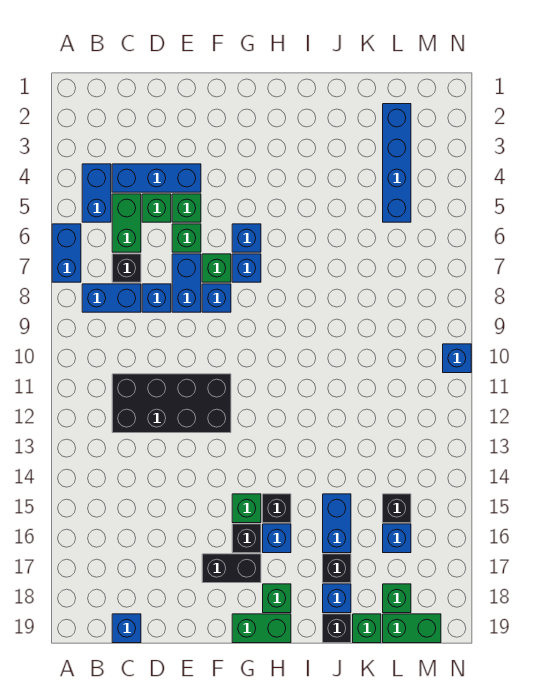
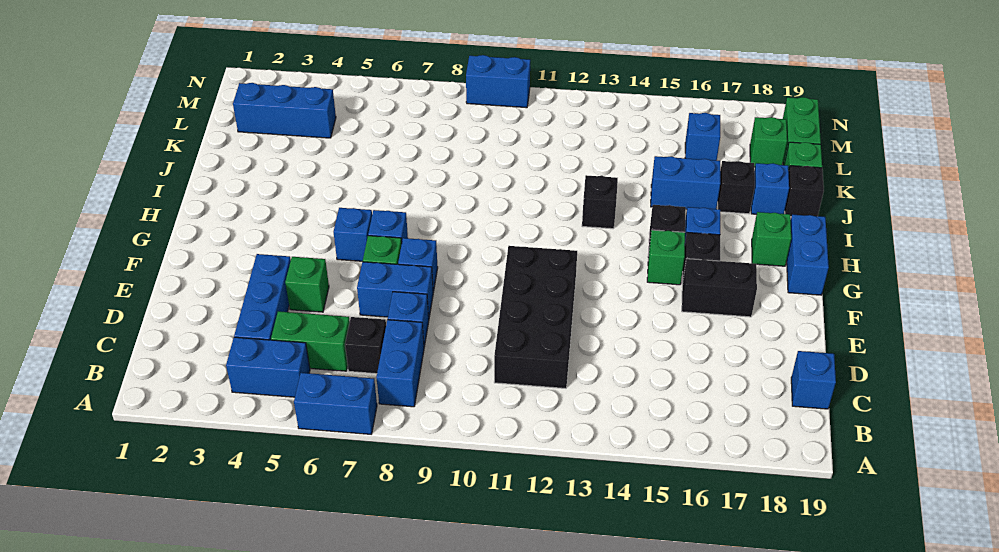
green brick D5 level 1 -> none
green brick E6 level 1 -> none
black brick F17:G17 level 1 -> black brick F16:F17 level 1
green brick G19:H19 level 1 -> blue brick G19:H19 level 1
blue brick L2:L5 level 1 -> blue brick L2:L4 level 1
black brick L15 level 1 -> black brick I13 level 1
blue brick N10 level 1 -> blue brick N9:N10 level 1

